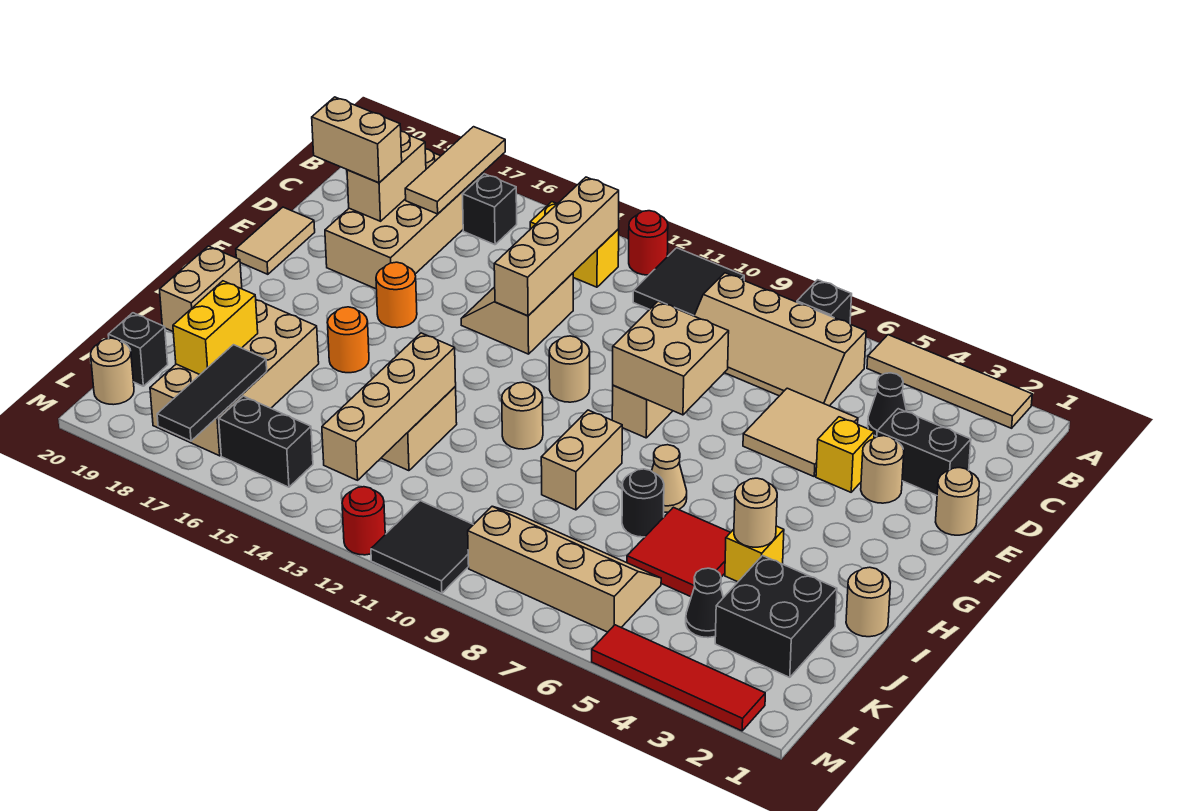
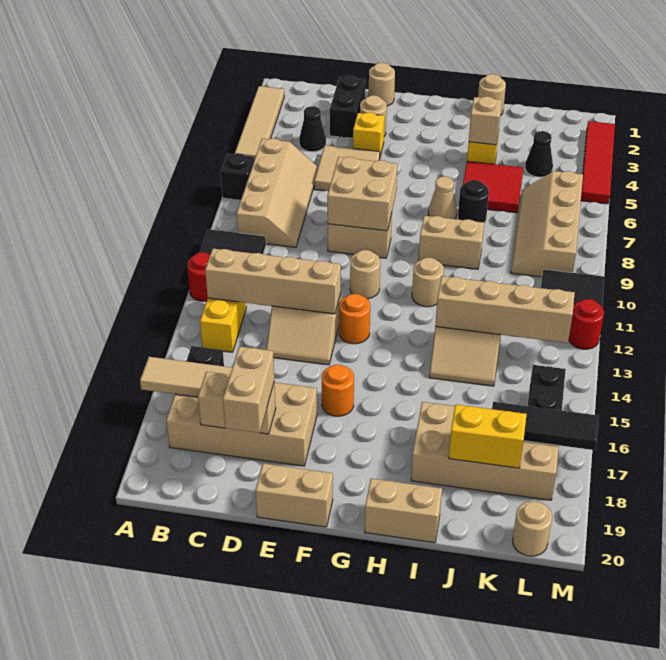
tan tile E20:F20 level 1 -> tan brick E20:F20 level 1
orange round brick H16 level 1 -> orange round brick F13 level 1
tan round brick I4 level 2 -> tan brick I4 level 2
black brick J2:K3 level 1 -> none
black brick K20 level 1 -> none

